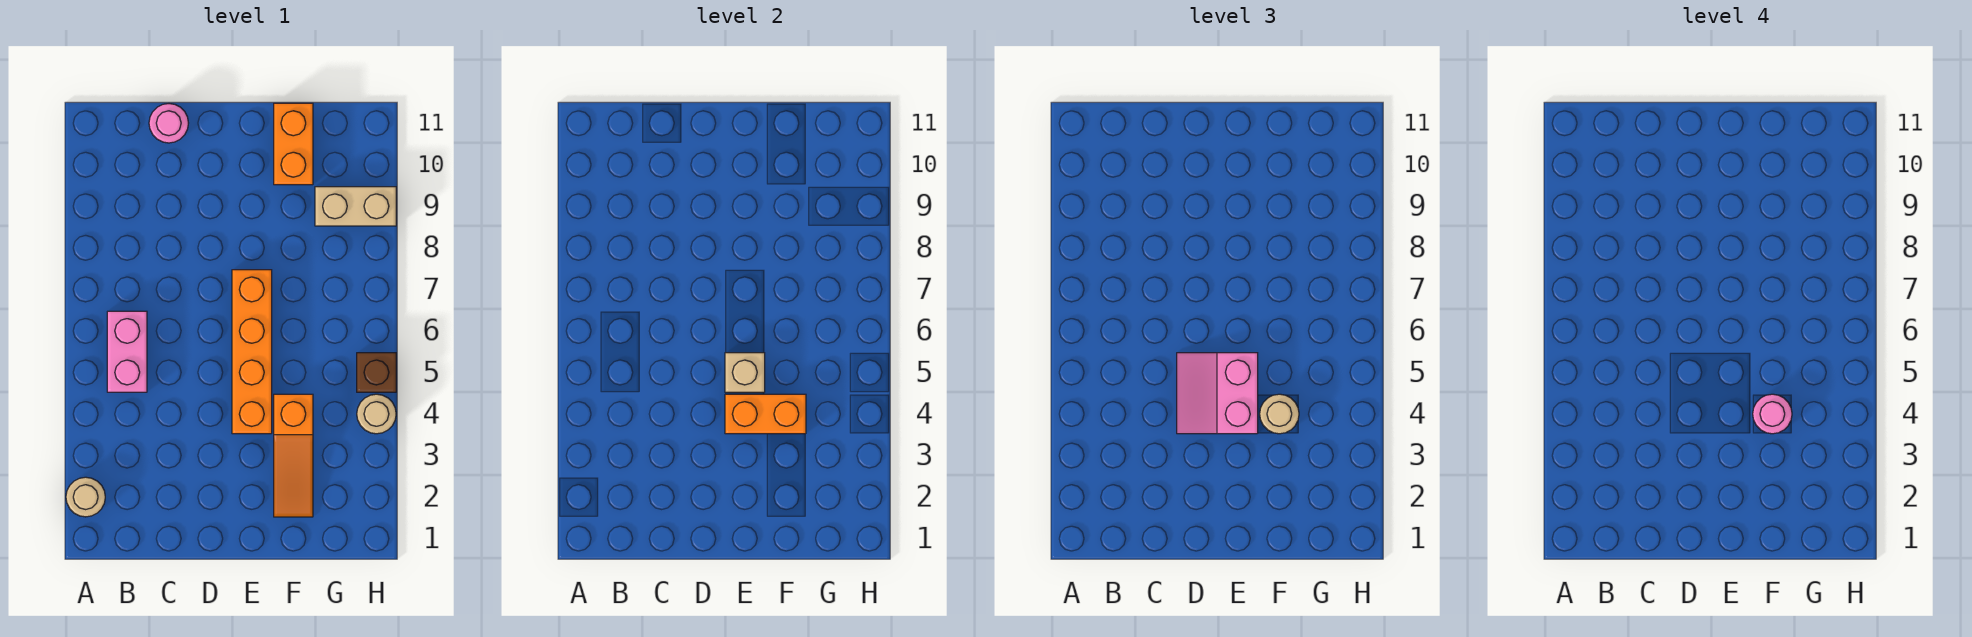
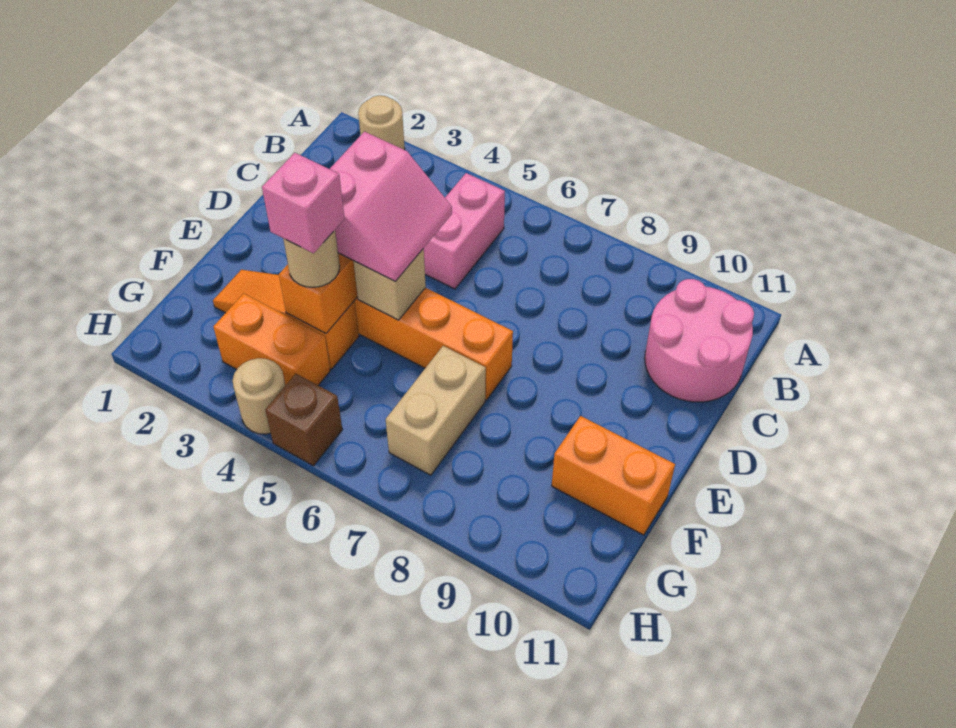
pink brick B5:B6 level 1 -> pink brick B5:C5 level 1
pink round brick C11 level 1 -> pink round brick B10:C11 level 1
pink slope D4:E5 level 3 top E -> pink slope D4:E5 level 3 top 4
pink round brick F4 level 4 -> pink brick F4 level 4
none -> orange brick G3:G4 level 1
tan brick G9:H9 level 1 -> tan brick F7:G7 level 1

